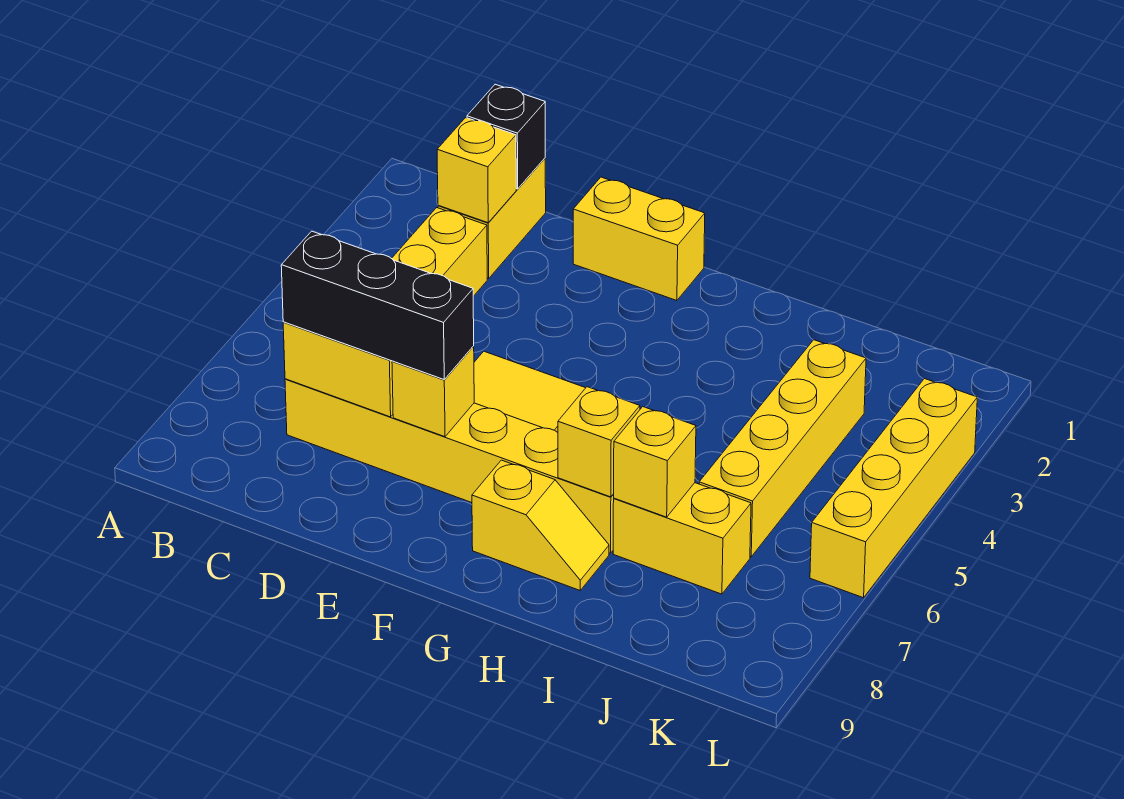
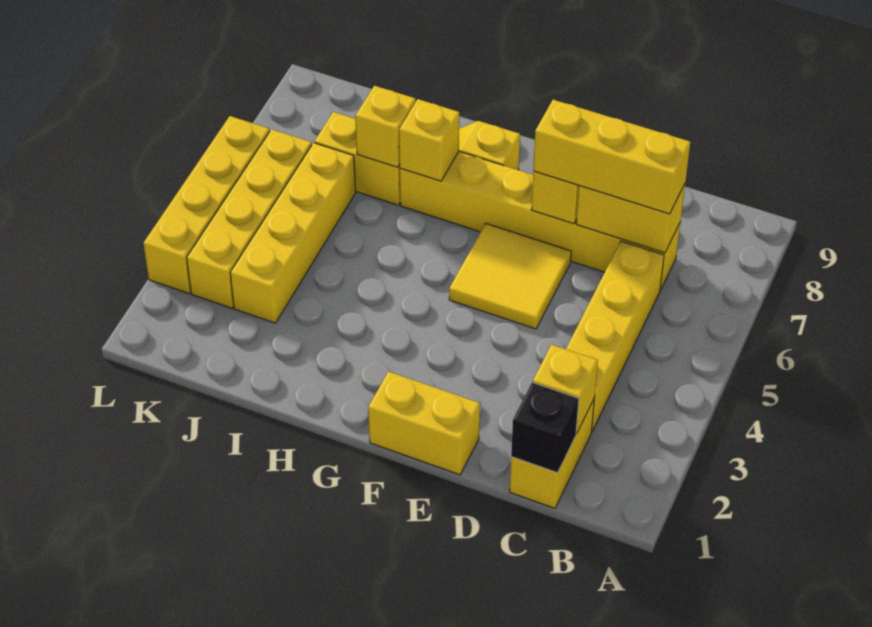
black brick C7:E7 level 3 -> yellow brick C7:E7 level 3
none -> yellow brick K3:K6 level 1

